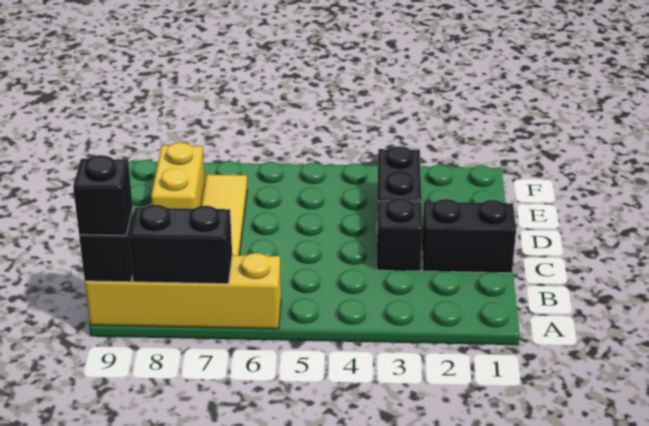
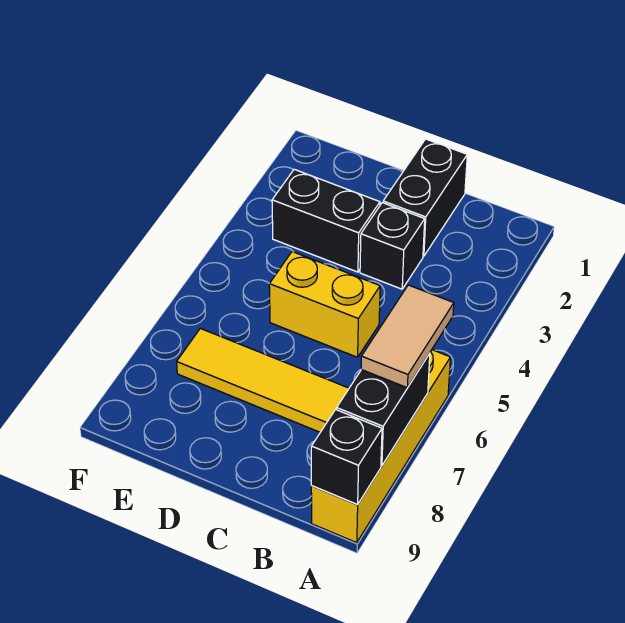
none -> tan tile A6:A7 level 3
black brick A9 level 3 -> none
yellow brick D8:E8 level 1 -> yellow brick C5:D5 level 1

